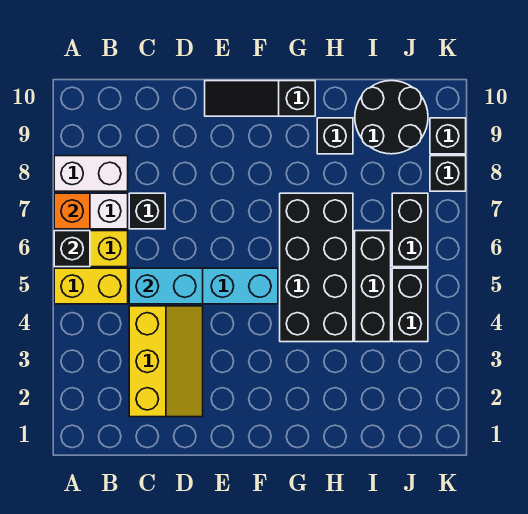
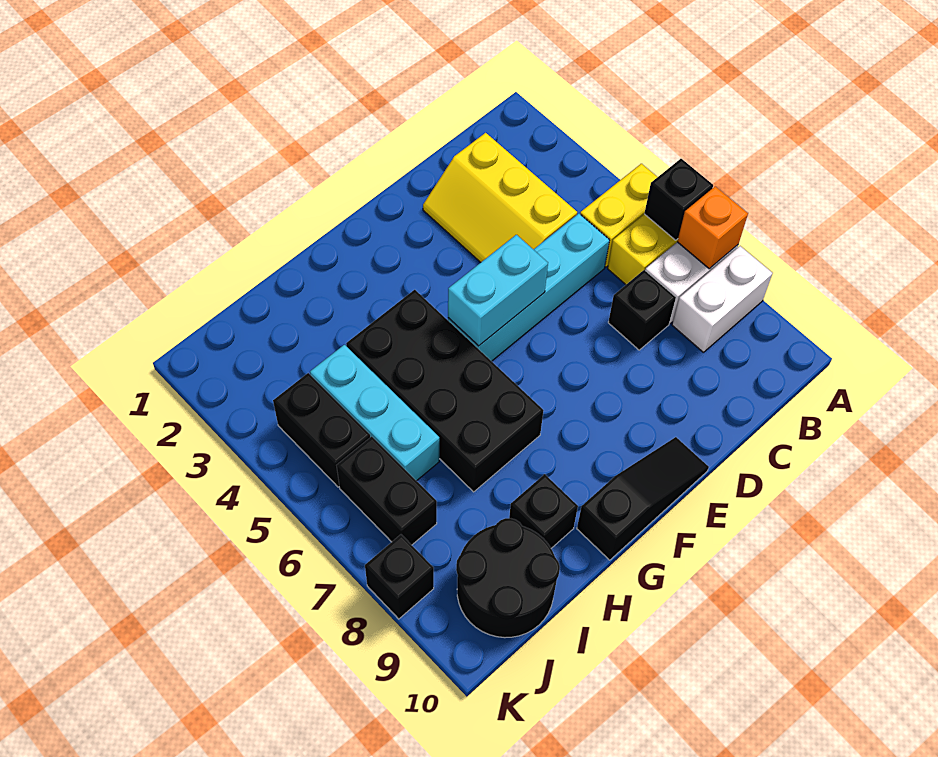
cyan brick C5:D5 level 2 -> cyan brick E5:F5 level 2
black brick I4:I6 level 1 -> cyan brick I4:I6 level 1
black brick K9 level 1 -> none

